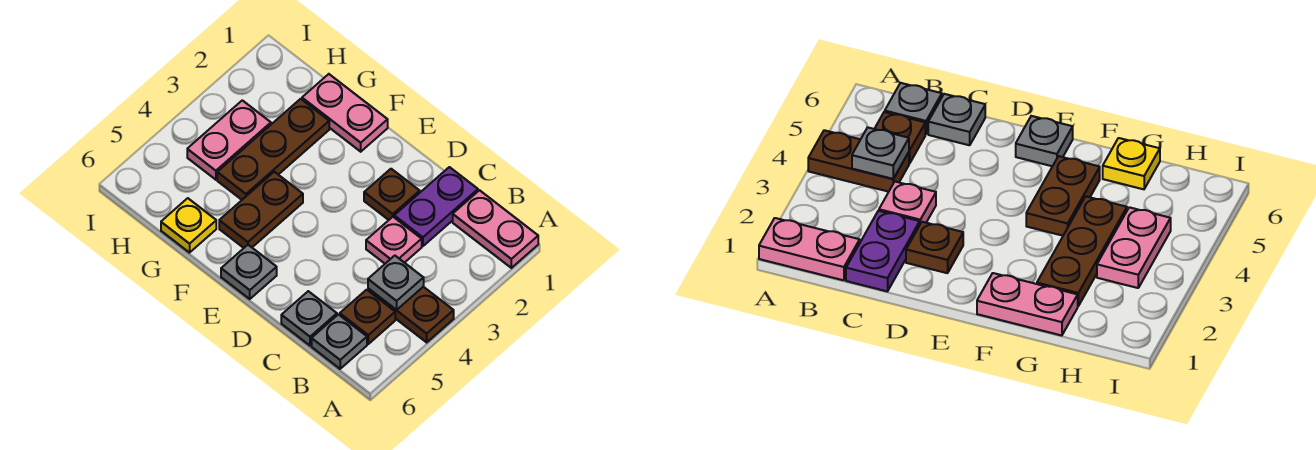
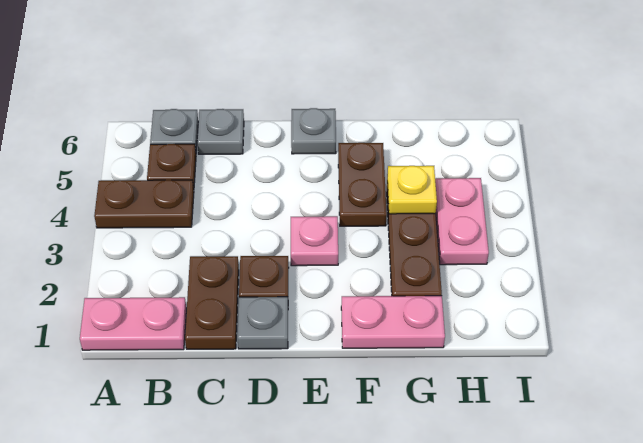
grey plate B4 level 2 -> grey plate D1 level 1
purple plate C1:C2 level 1 -> brown plate C1:C2 level 1
pink plate C3 level 1 -> pink plate E3 level 1
yellow plate G6 level 1 -> yellow plate G4 level 2

